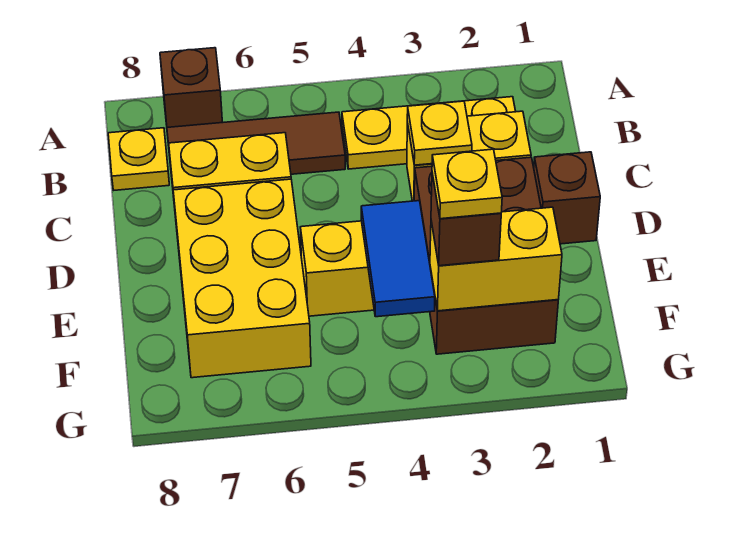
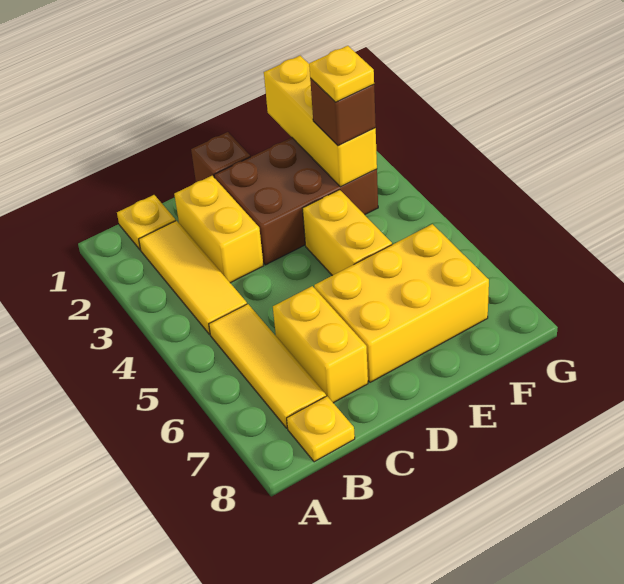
brown brick A7 level 1 -> none
yellow plate B2:B4 level 1 -> yellow tile B2:B4 level 1
brown tile B5:B7 level 1 -> yellow tile B5:B7 level 1
yellow plate C3 level 2 -> yellow plate B1 level 1
blue tile E4:F4 level 2 -> none
yellow brick F2:F3 level 2 -> yellow brick F1:F3 level 2

